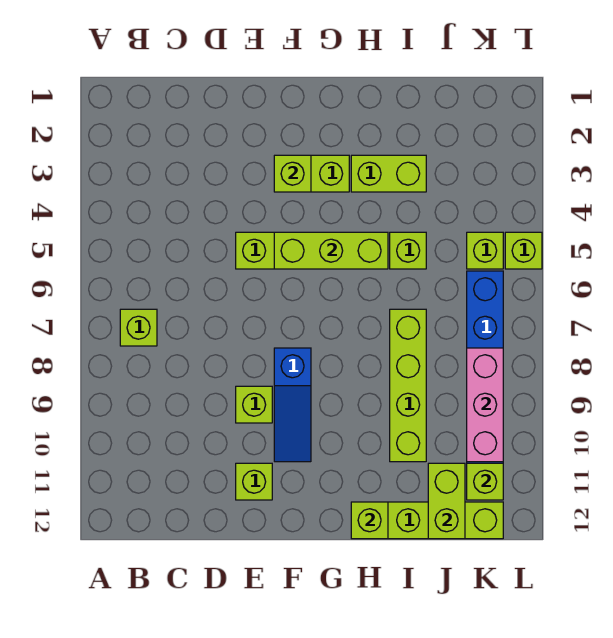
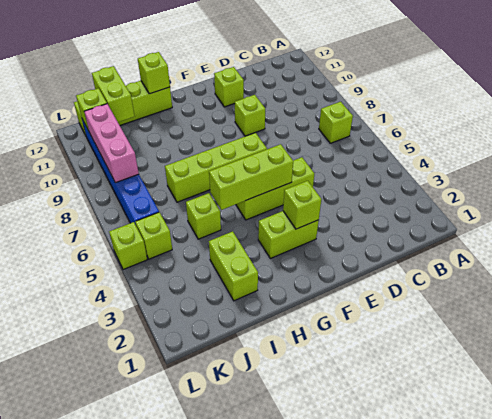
blue slope F8:F10 level 1 top 8 -> none
lime brick H3:I3 level 1 -> lime brick I2:I3 level 1
lime brick I7:I10 level 1 -> lime brick F7:I7 level 1

